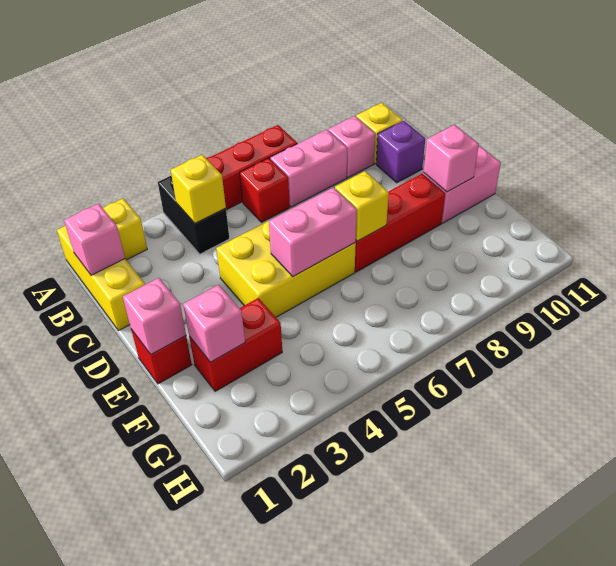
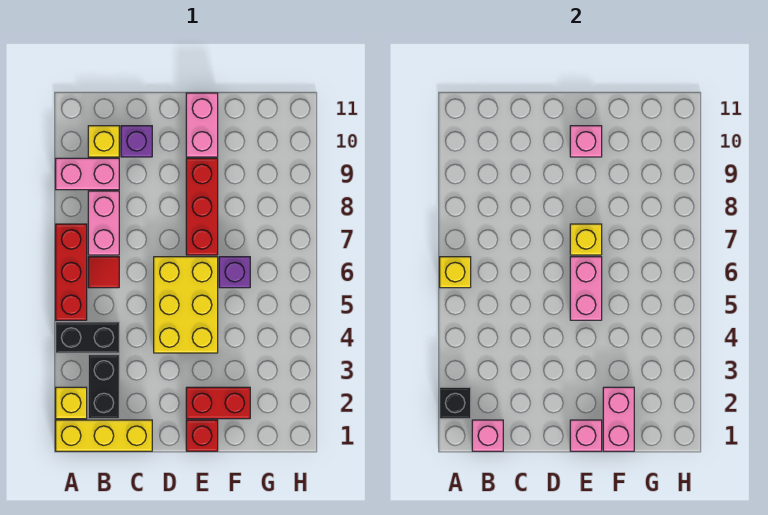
none -> black brick A2 level 2
none -> black brick B2:B3 level 1
yellow brick B4 level 2 -> yellow brick A6 level 2
red brick B6 level 1 -> red tile B6 level 1
pink brick B9 level 1 -> pink brick A9:B9 level 1
red brick F2:F3 level 1 -> red brick E2:F2 level 1
pink brick F2 level 2 -> pink brick F1:F2 level 2
none -> purple brick F6 level 1

